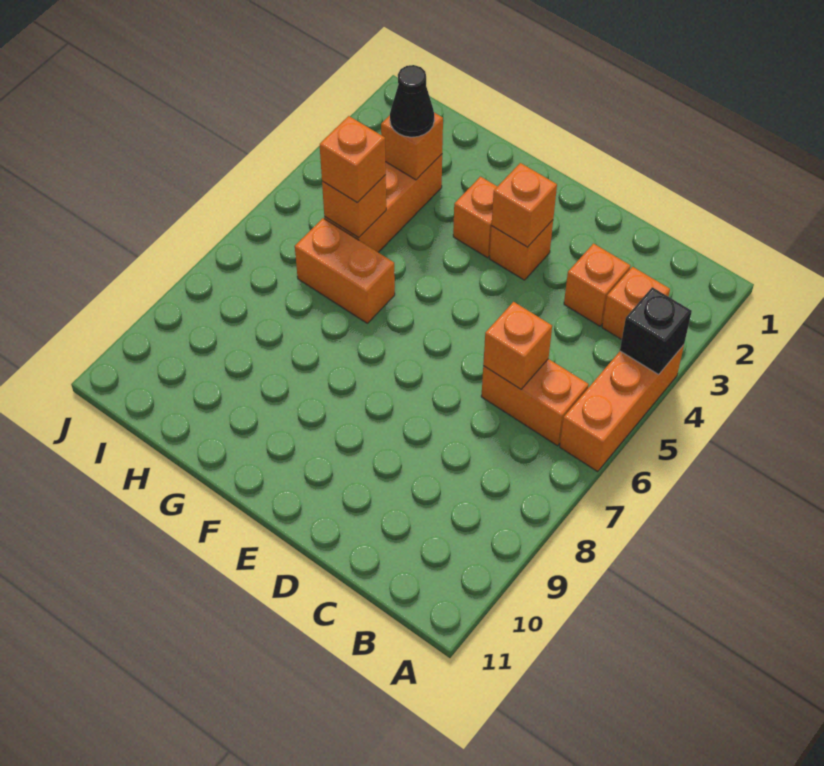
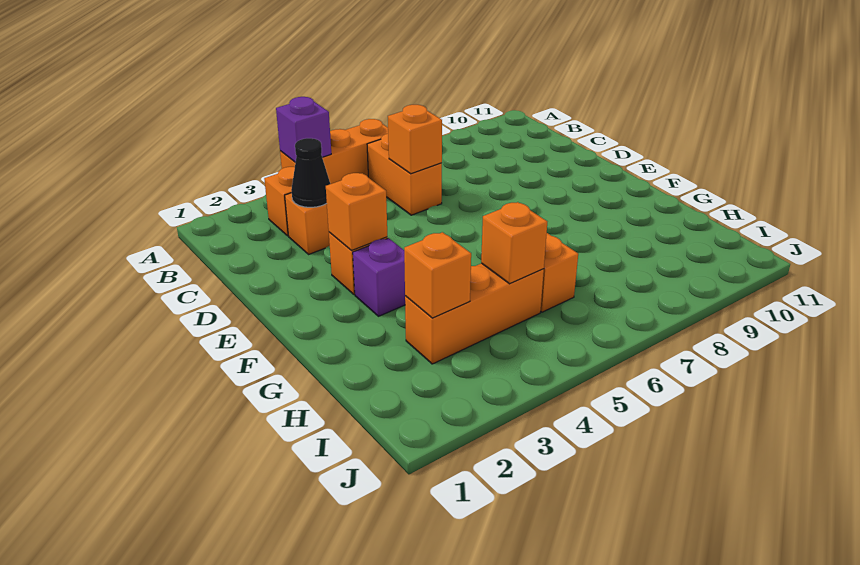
black brick A4 level 2 -> purple brick A4 level 2
orange brick F3 level 1 -> purple brick F3 level 1
black cone H3 level 3 -> black cone C3 level 2
orange brick H5 level 3 -> none

